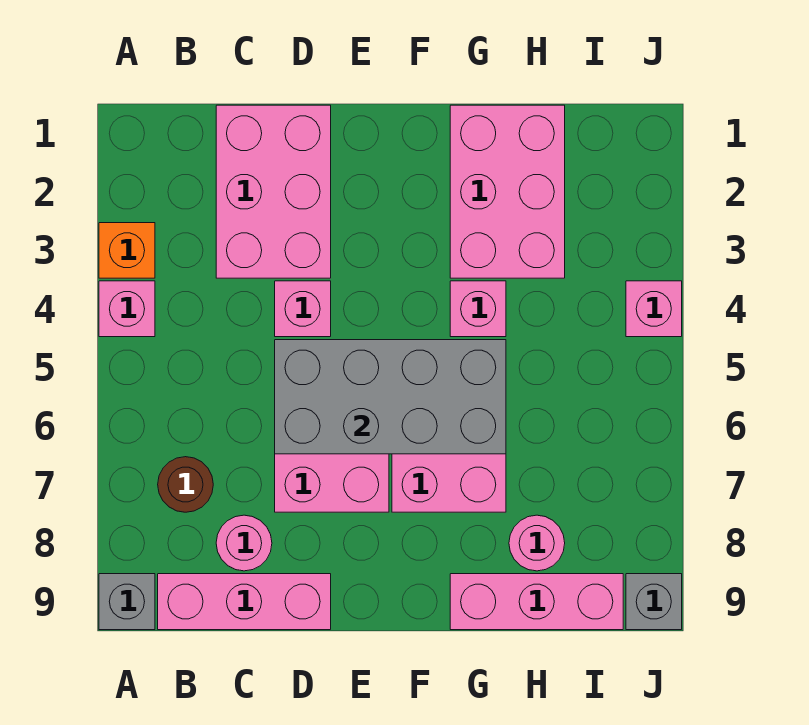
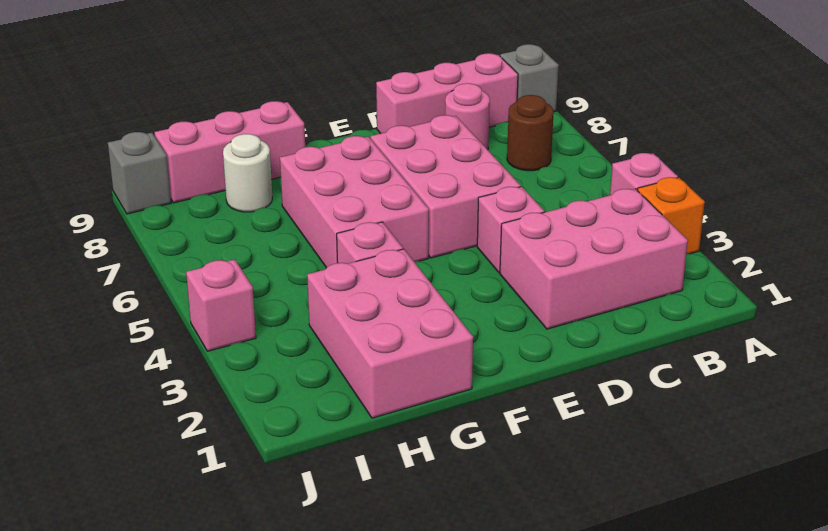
pink brick C1:D3 level 1 -> pink brick B2:D3 level 1
grey brick D5:G6 level 2 -> none
pink round brick H8 level 1 -> white round brick H8 level 1

